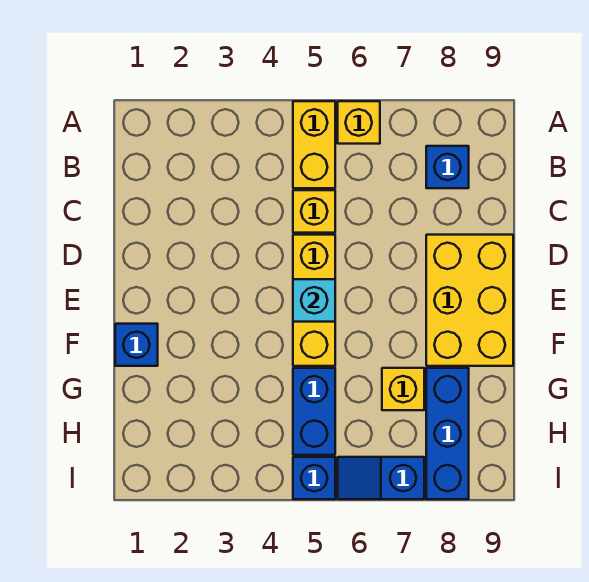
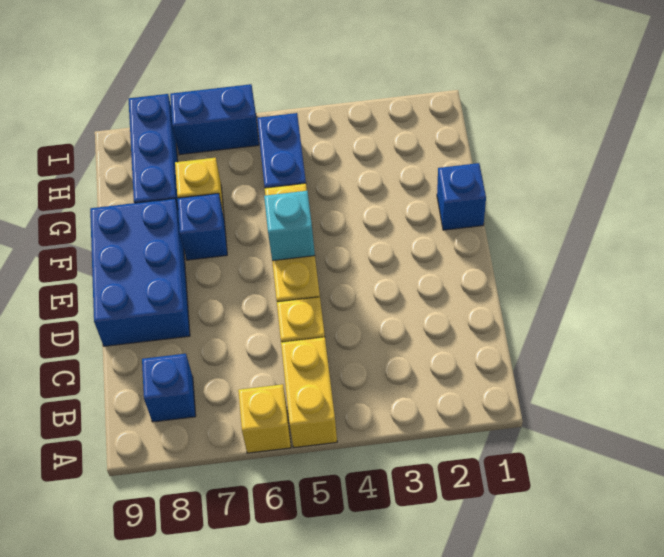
yellow brick D8:F9 level 1 -> blue brick D8:F9 level 1
blue brick I5 level 1 -> blue brick F7 level 1
blue slope I6:I7 level 1 top 7 -> blue brick I6:I7 level 1

